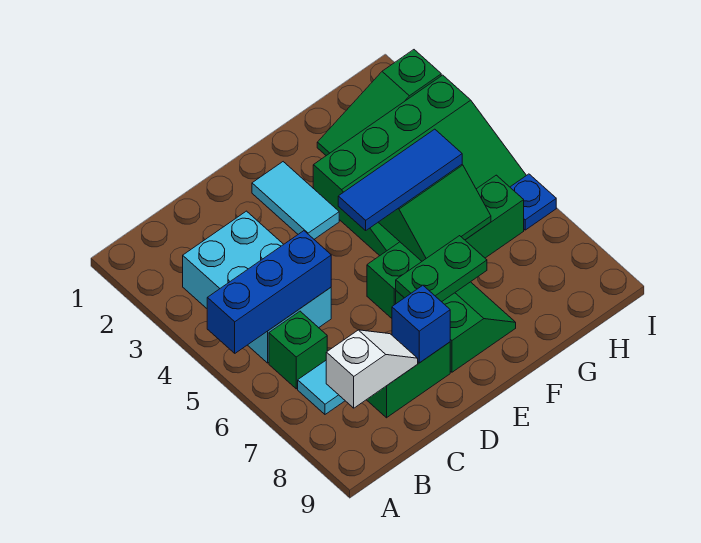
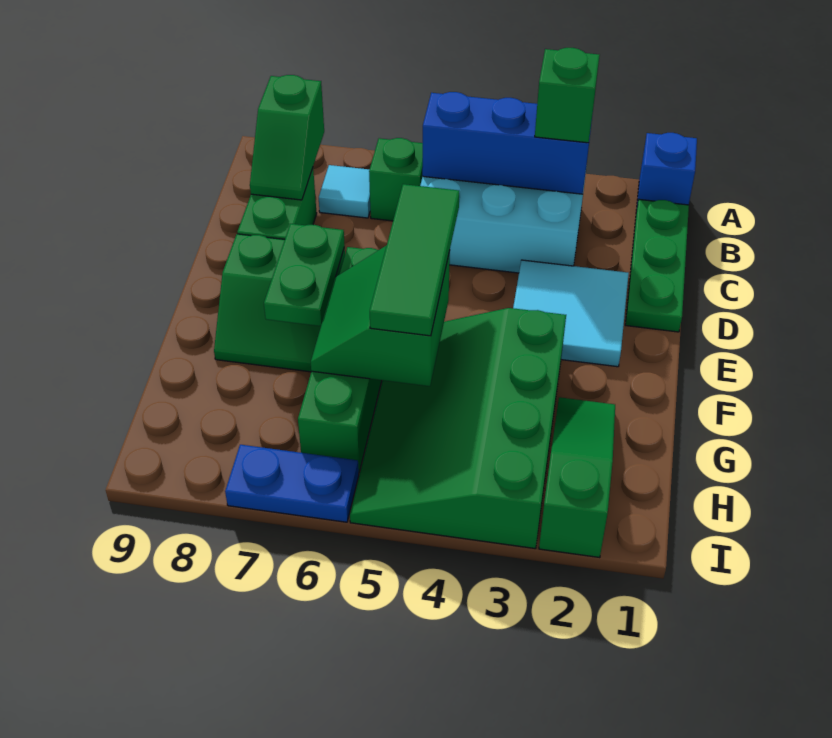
blue brick A5:C5 level 2 -> blue brick B3:B5 level 2
none -> green plate B1:D1 level 1
none -> green brick B3 level 3
white slope B8:C8 level 2 top B -> green slope B8:C8 level 2 top B
blue brick D8 level 2 -> blue brick A1 level 1
cyan tile E2:E3 level 1 -> cyan tile D2:E3 level 1
blue tile E5:G5 level 3 -> green tile E5:G5 level 3
blue plate I6 level 1 -> blue plate I6:I7 level 1

